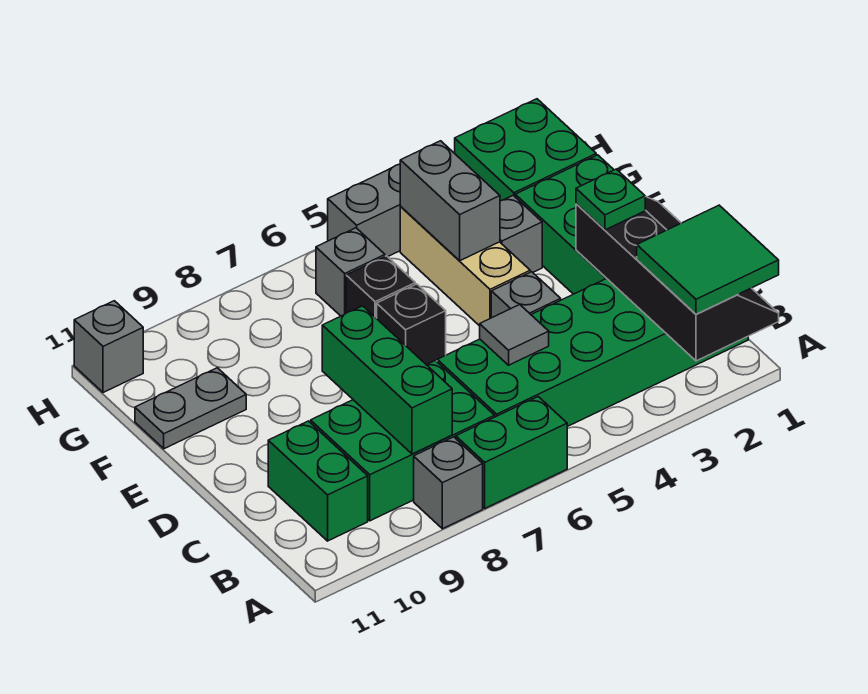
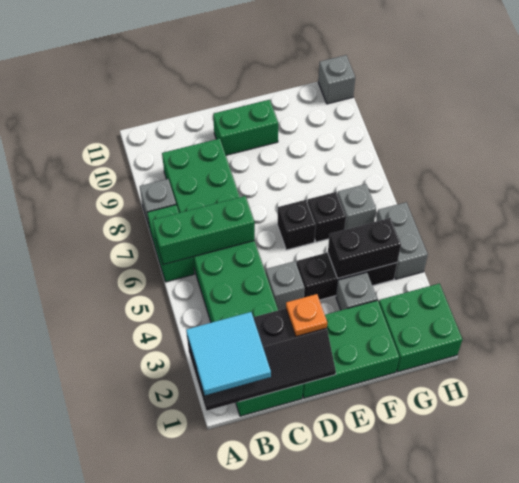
green tile A1:B2 level 3 -> cyan tile A1:B2 level 3
green brick B8:D8 level 2 -> green brick A6:C6 level 2
green brick B10:C10 level 1 -> green brick D10:E10 level 1
grey tile C5 level 2 -> none
green plate D2 level 3 -> orange plate D2 level 3
tan brick E4:G4 level 1 -> black brick E4:G4 level 1
grey brick F4:G4 level 2 -> black brick F4:G4 level 2
grey plate F10:F11 level 1 -> none

